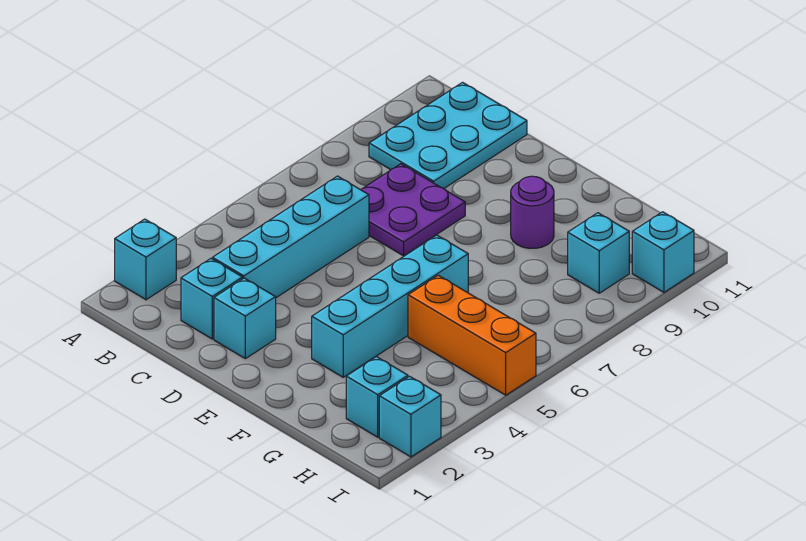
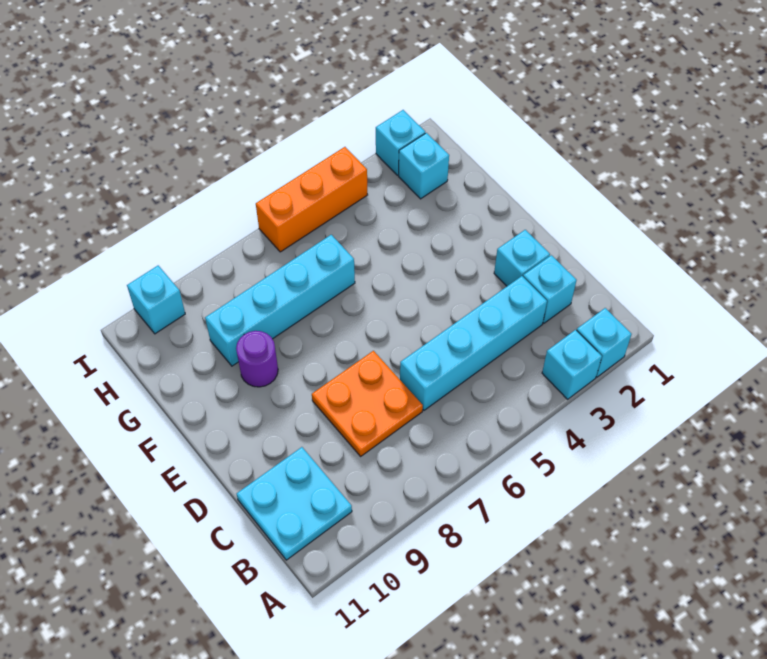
cyan plate B9:C11 level 1 -> cyan plate B10:C11 level 1
purple plate C7:D8 level 1 -> orange plate C7:D8 level 1
cyan brick F3:F6 level 1 -> cyan brick G6:G9 level 1
orange brick G5:I5 level 1 -> orange brick I4:I6 level 1
cyan brick H9 level 1 -> cyan brick A3 level 1

